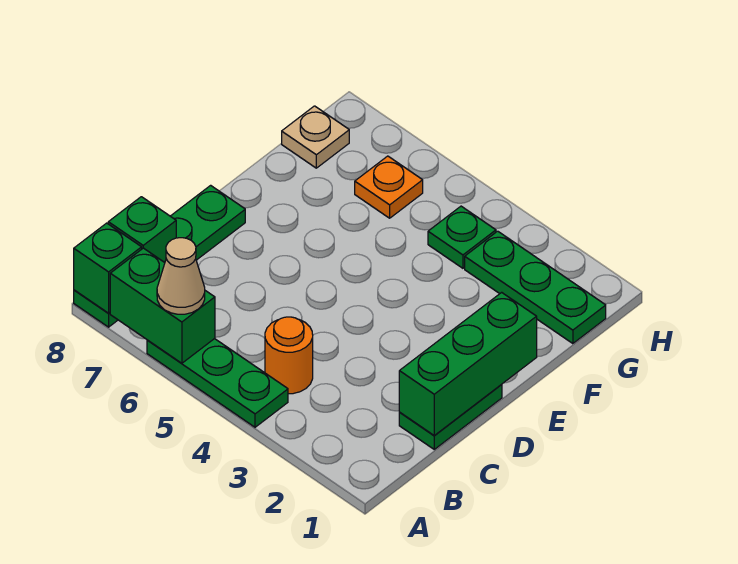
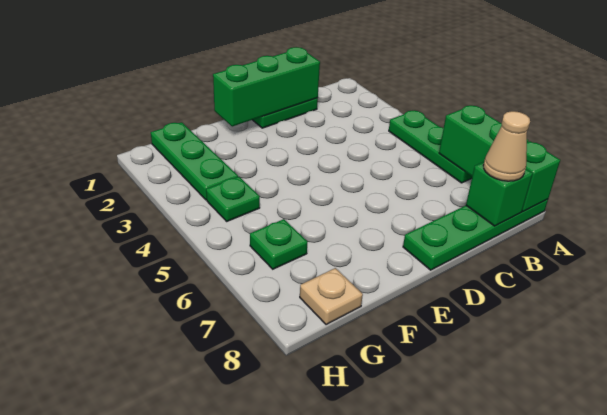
tan cone A6 level 3 -> tan cone B8 level 3
orange round brick B4 level 1 -> none
orange plate G6 level 1 -> green plate G6 level 1

